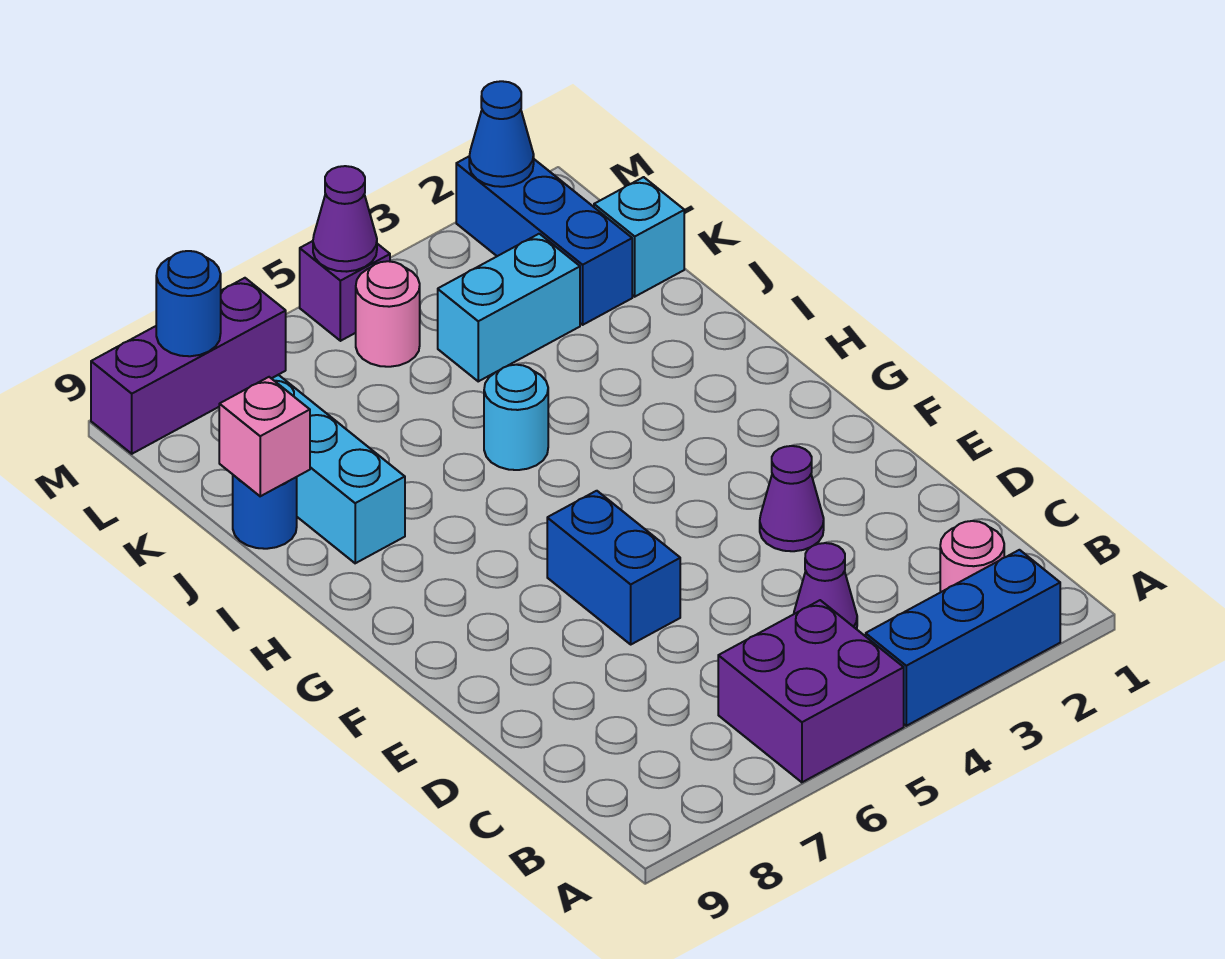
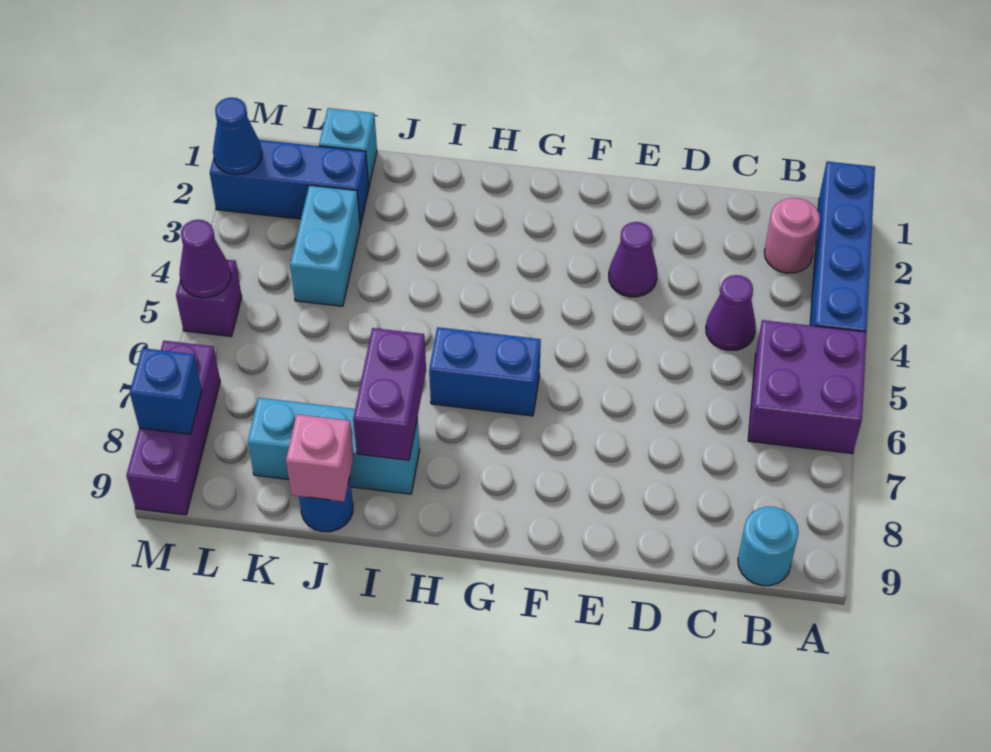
blue brick A2:A4 level 1 -> blue brick A1:A4 level 1
blue brick E6:F6 level 1 -> blue brick G6:H6 level 1
cyan round brick I5 level 1 -> cyan round brick B9 level 1
none -> purple brick I7:I8 level 2
pink round brick L5 level 1 -> none
blue round brick M8 level 2 -> blue brick M8 level 2

